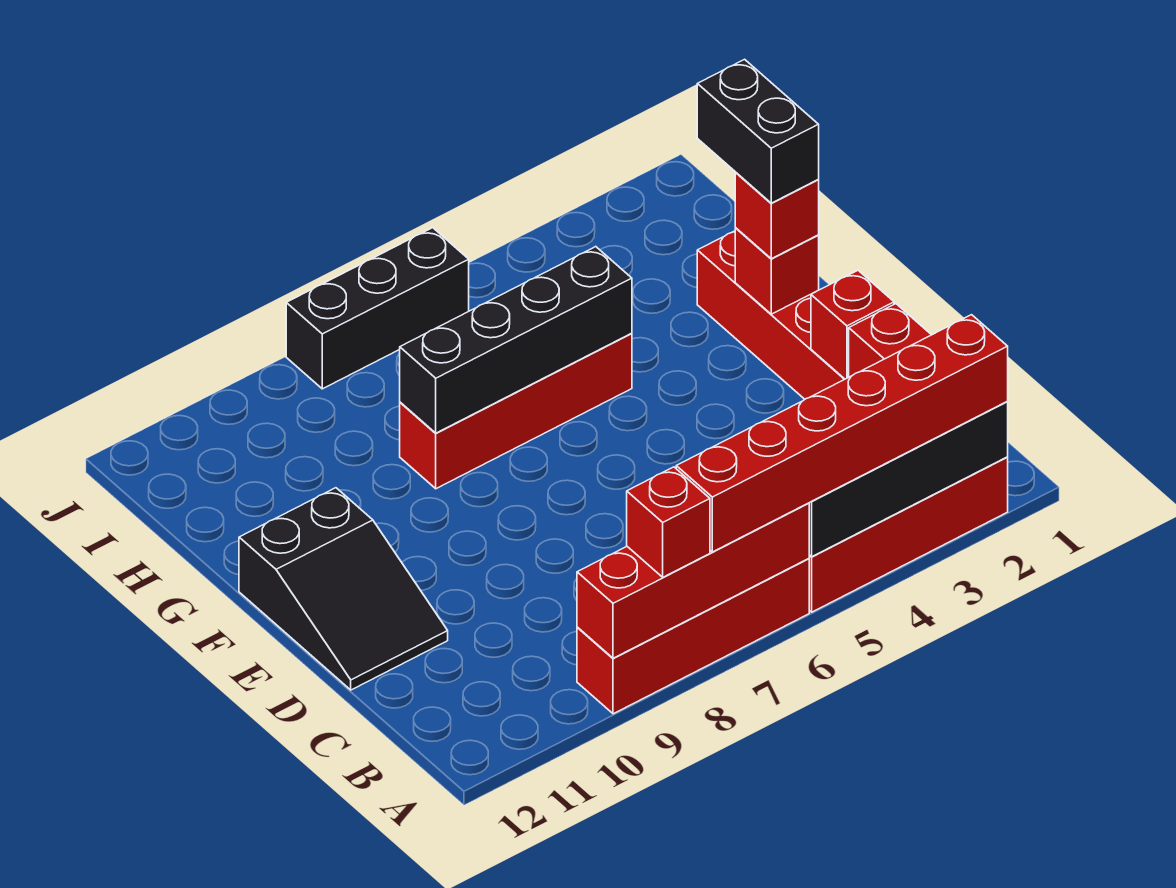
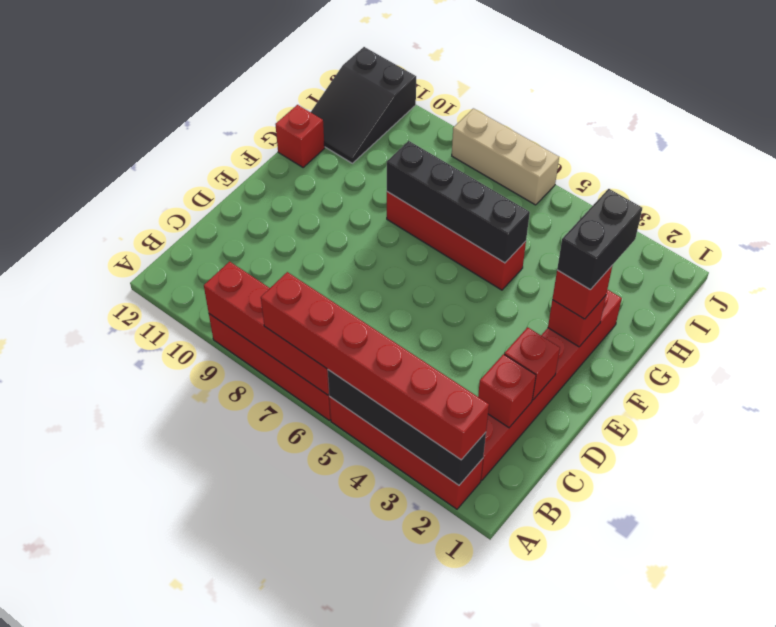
red brick A8 level 3 -> red brick G12 level 1
black slope D11:F12 level 1 top F -> black slope H11:J12 level 1 top J
black brick J6:J8 level 1 -> tan brick J6:J8 level 1

